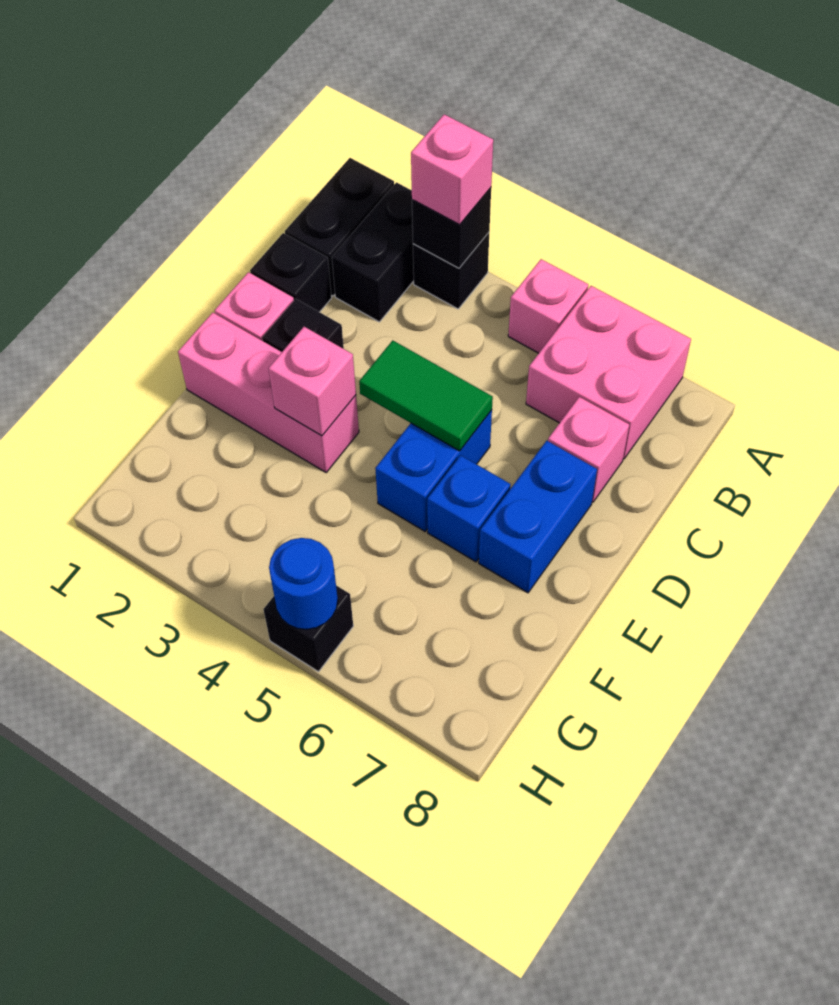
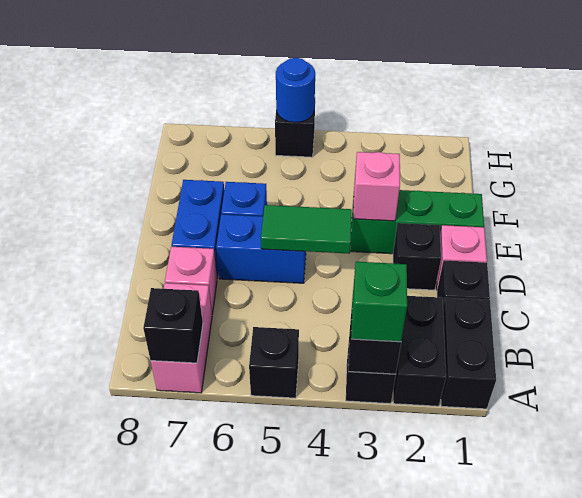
pink brick A3 level 3 -> green brick A3 level 3
pink brick A5 level 1 -> black brick A5 level 1
pink brick A6:B7 level 1 -> pink brick A7:B7 level 1
none -> black brick A7 level 2
blue brick D5:E5 level 1 -> blue brick D5:D6 level 1
pink brick E1:E3 level 1 -> green brick E1:E3 level 1

